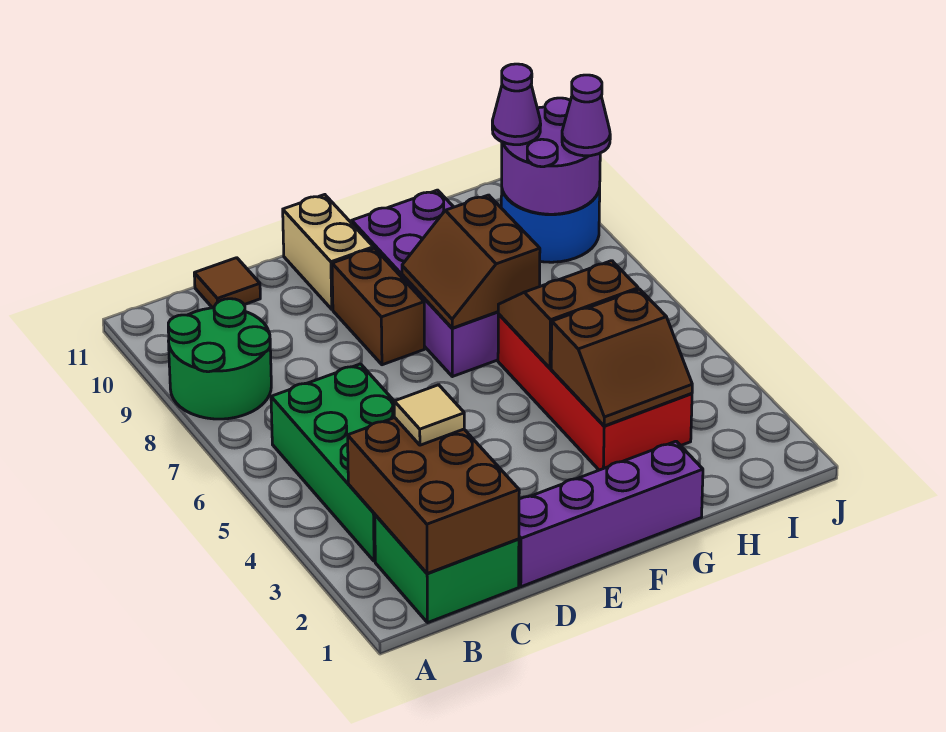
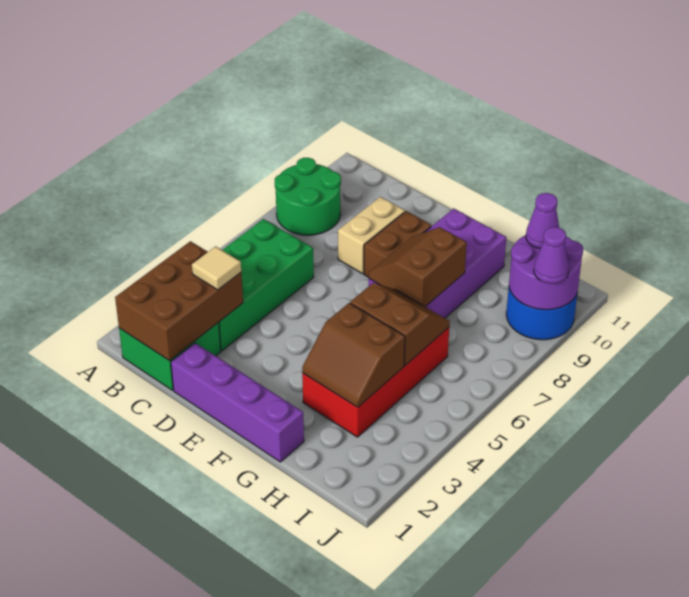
brown tile C11 level 1 -> none
tan brick E10:E11 level 1 -> tan brick D8:D9 level 1

